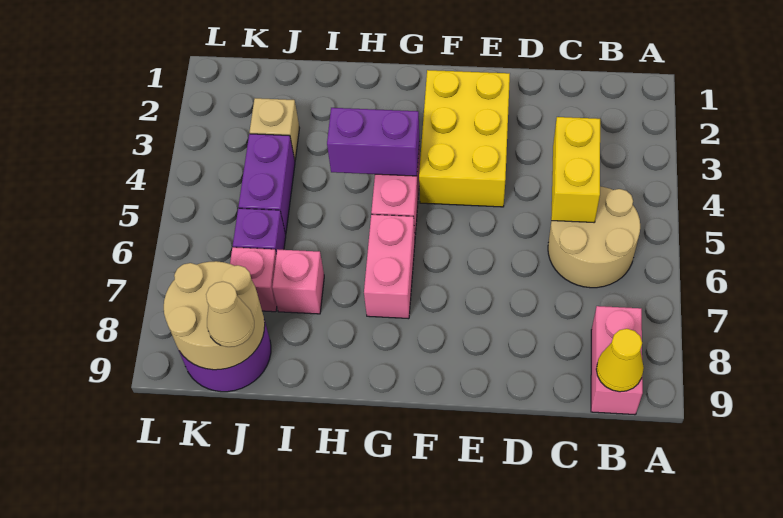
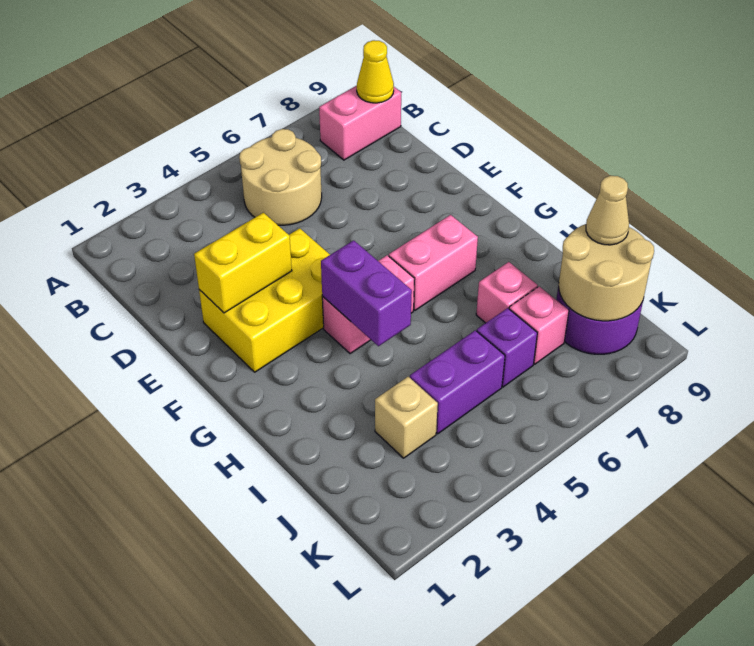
yellow brick C4:C5 level 2 -> yellow brick E2:E3 level 2

